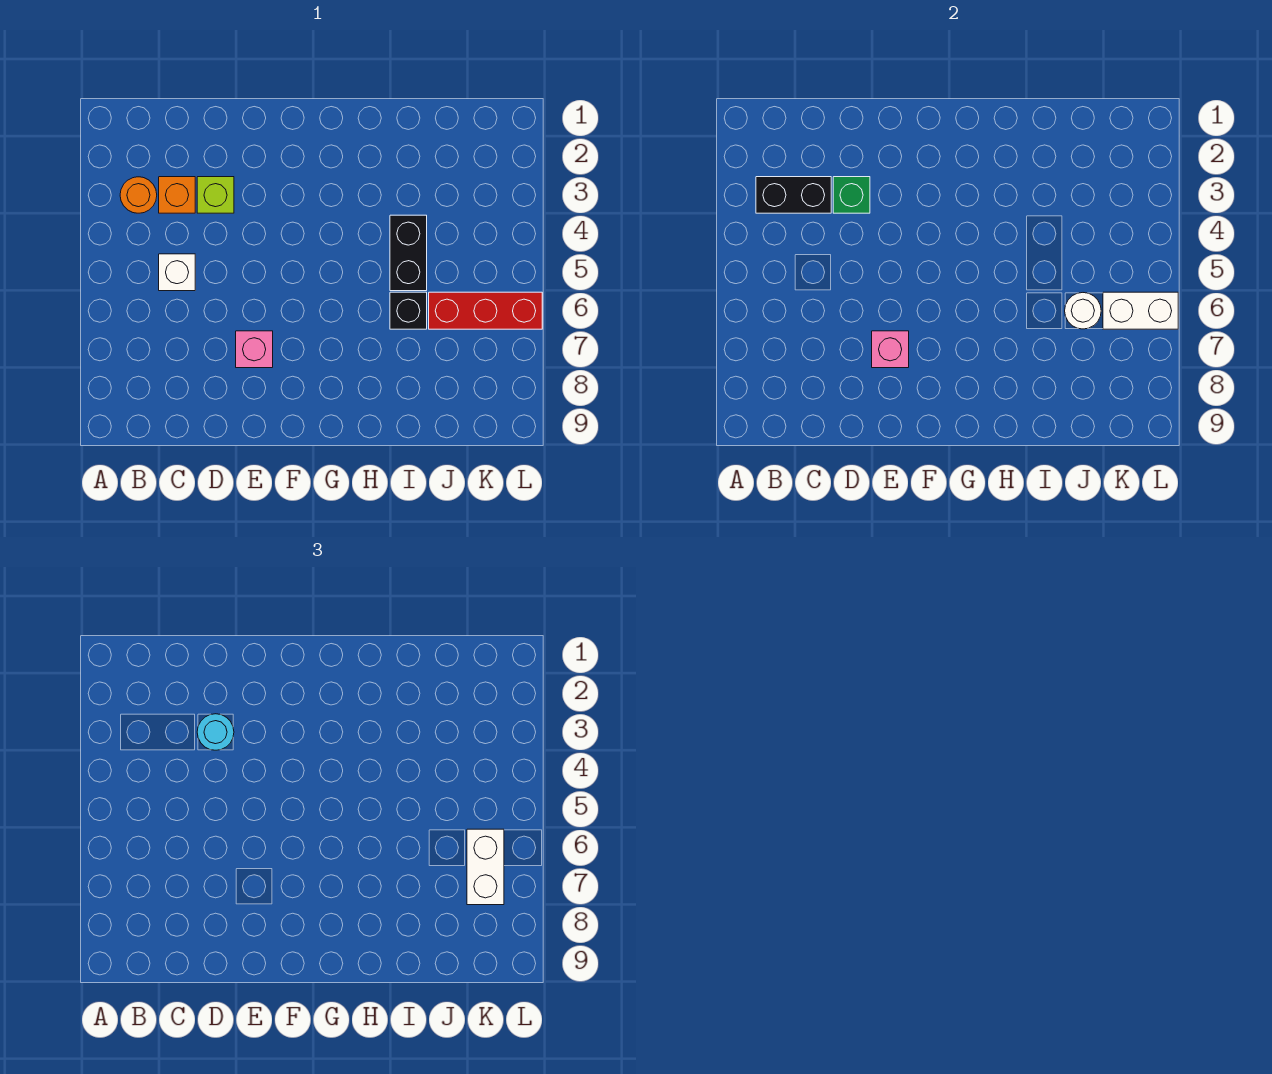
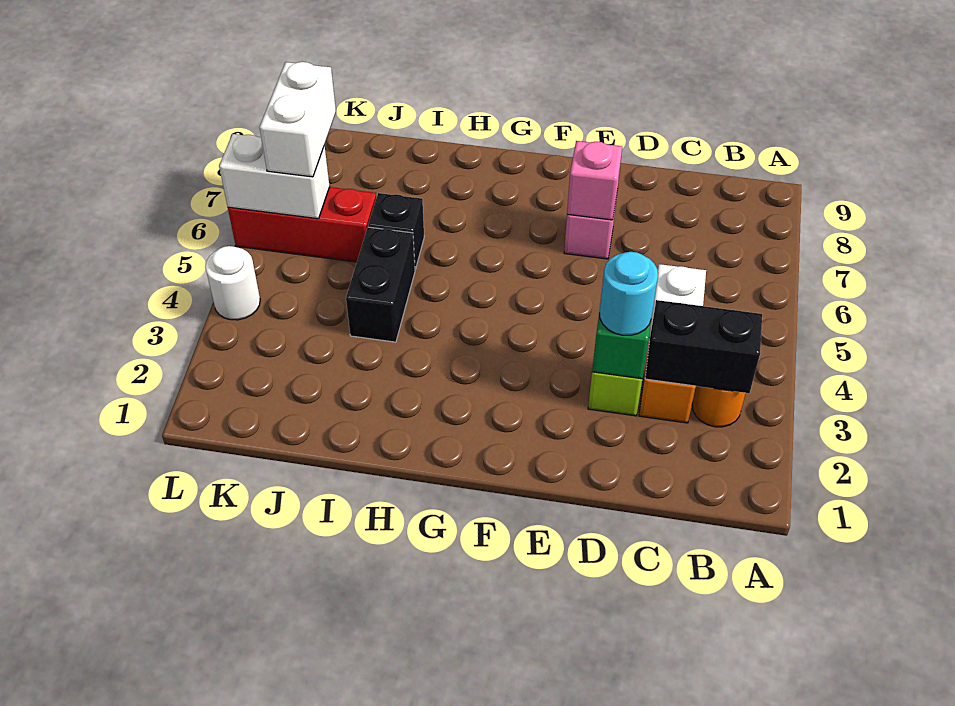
white round brick J6 level 2 -> white round brick L4 level 1

